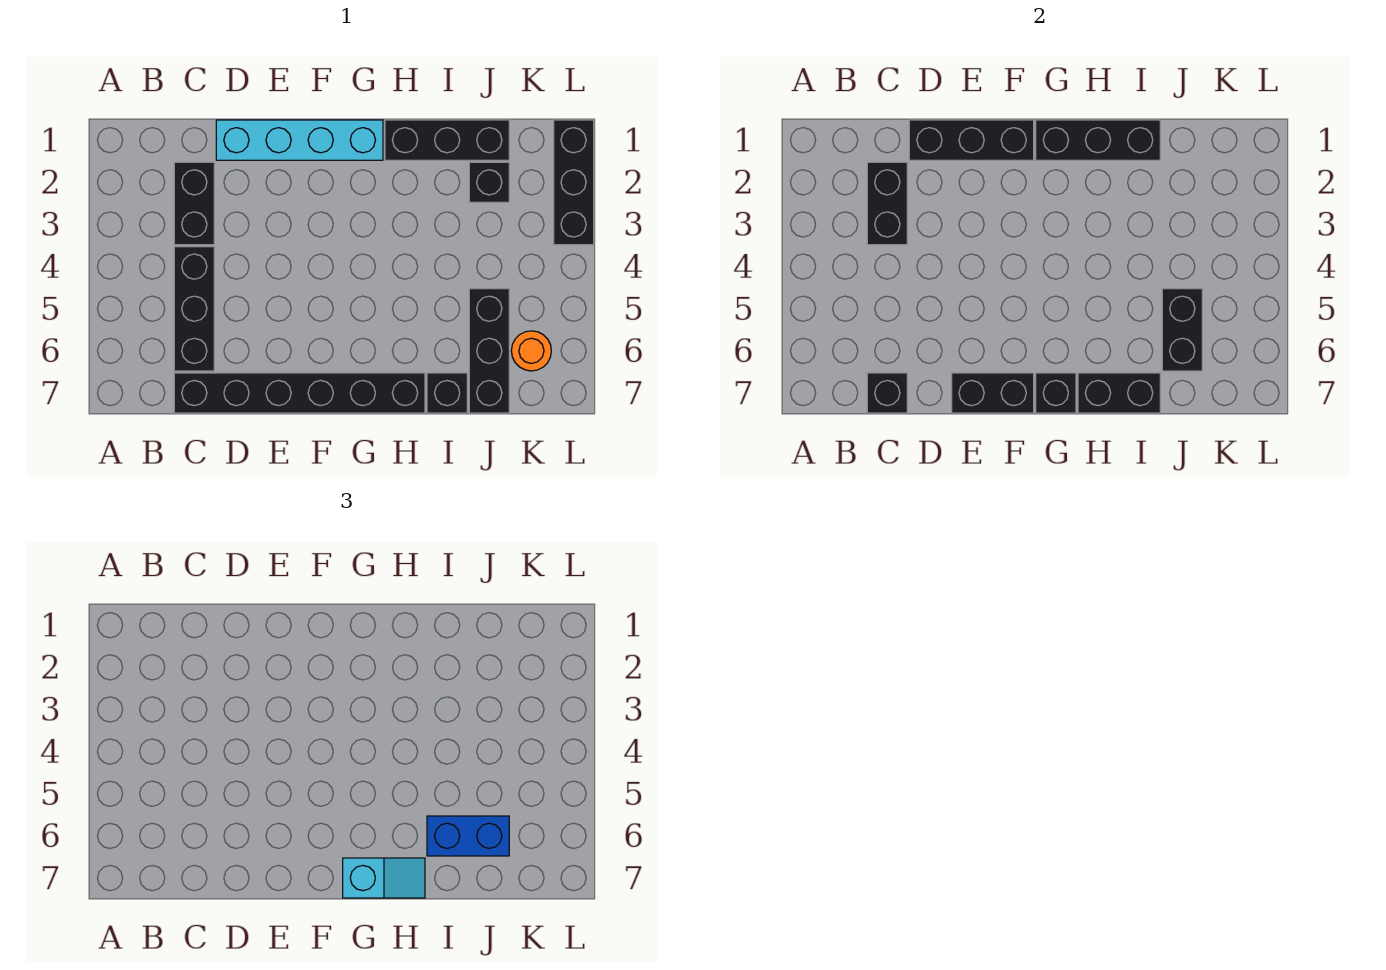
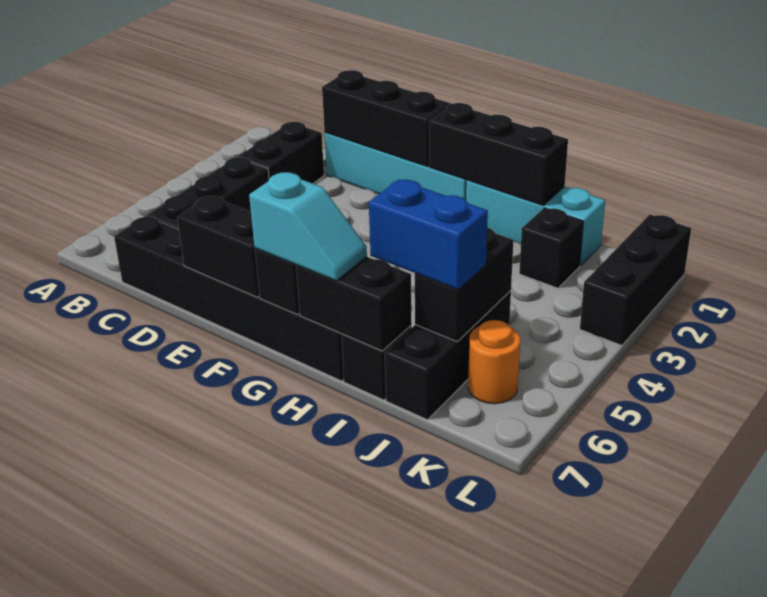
black brick C2:C3 level 2 -> none
black brick C7 level 2 -> none
black brick H1:J1 level 1 -> cyan brick H1:J1 level 1

